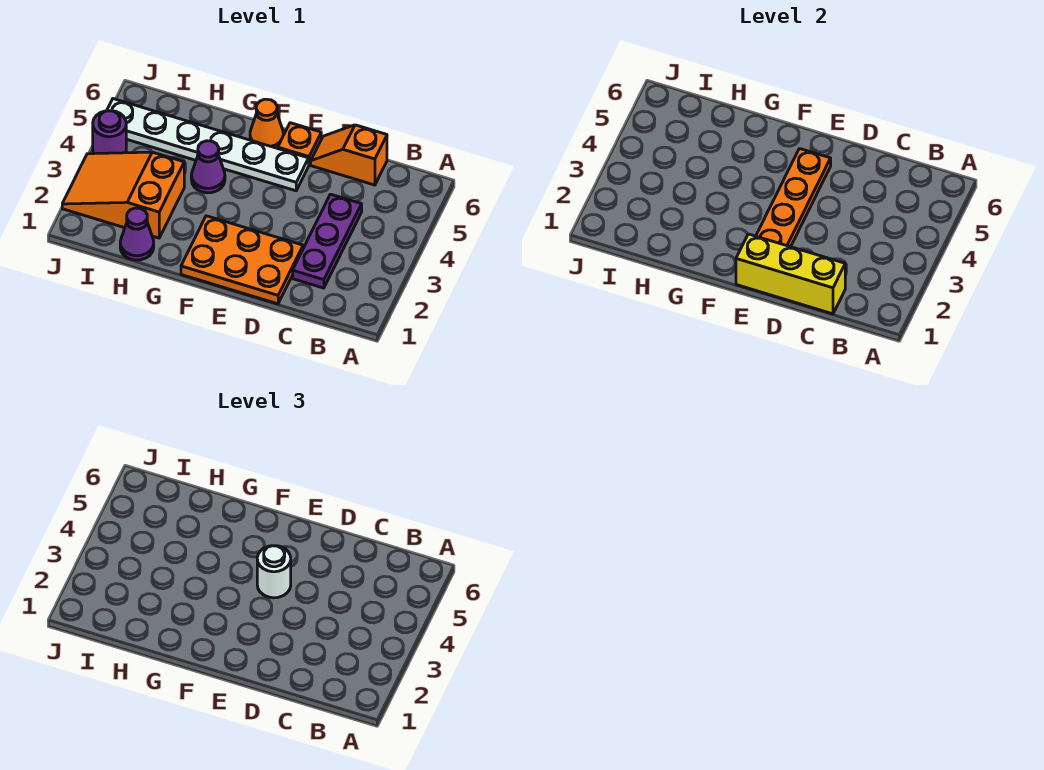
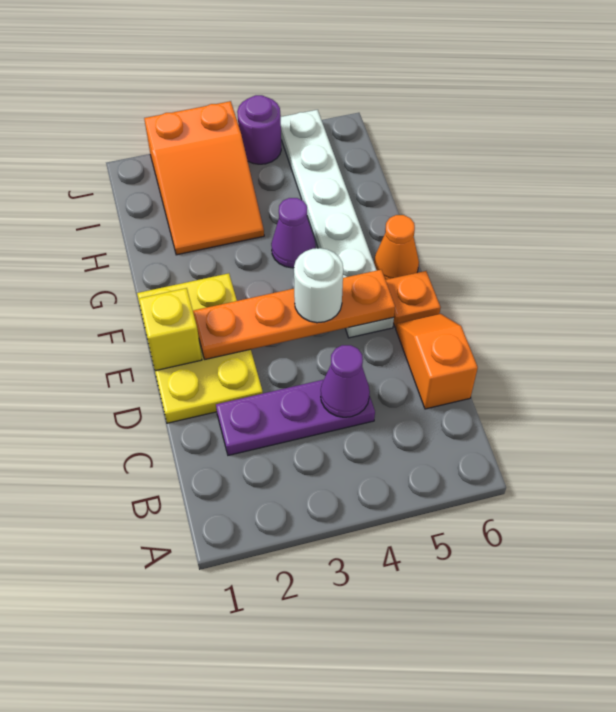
yellow brick C1:E1 level 2 -> yellow brick E1 level 2
orange plate D1:F2 level 1 -> yellow plate D1:F2 level 1
purple cone H1 level 1 -> purple cone C4 level 2
orange slope H2:J3 level 1 top H -> orange slope H2:J3 level 1 top J

